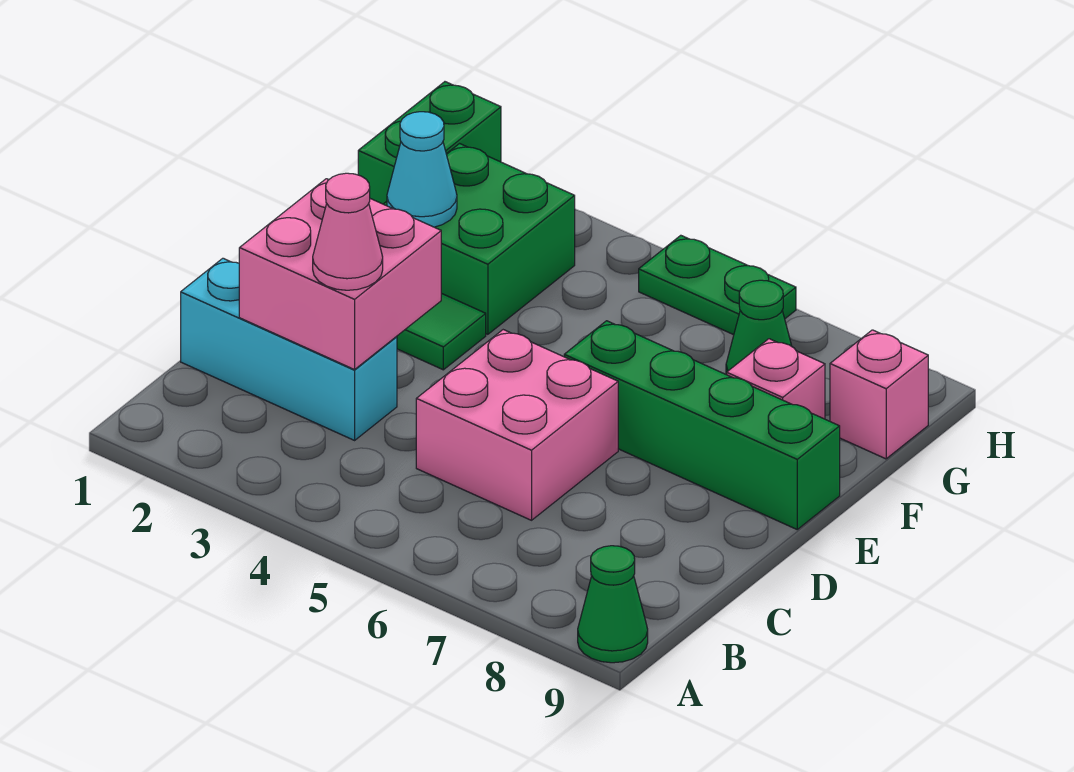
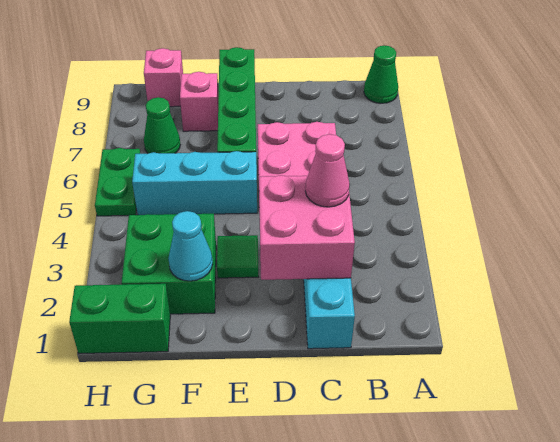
none -> cyan brick E5:G5 level 1

